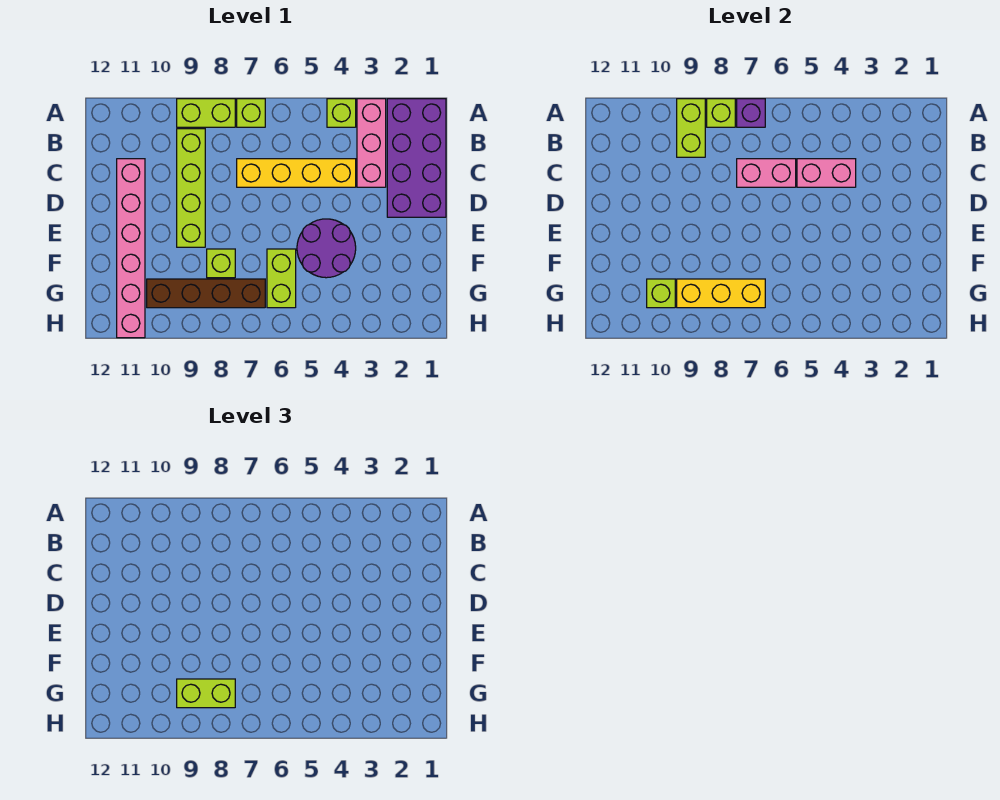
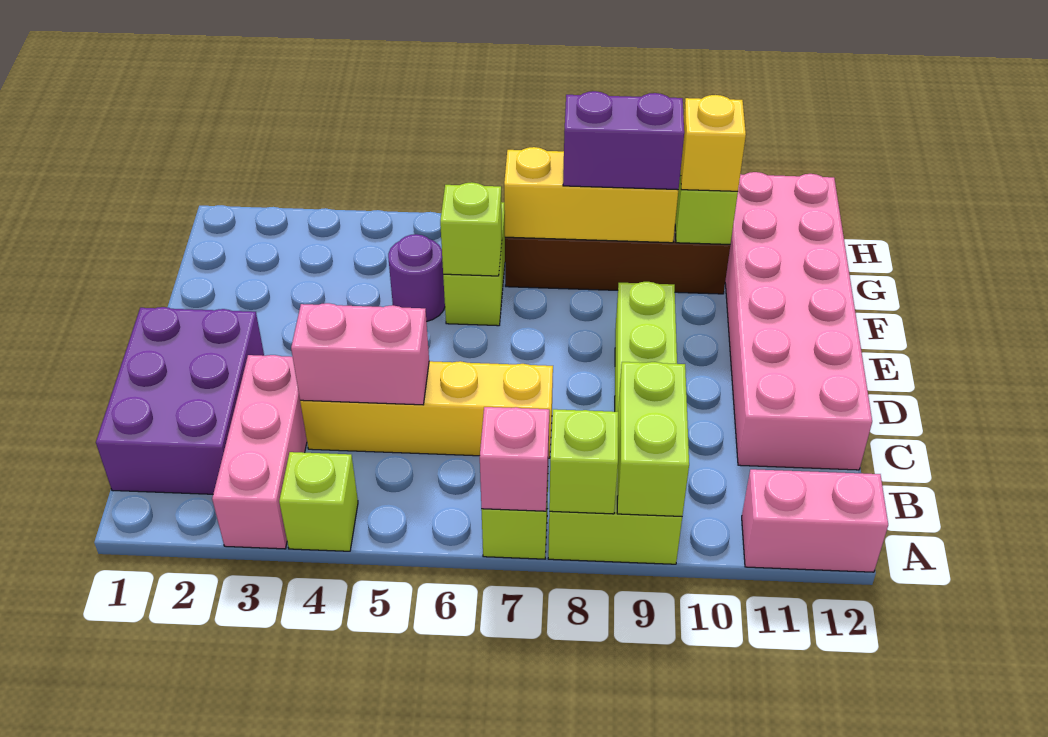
purple brick A1:D2 level 1 -> purple brick B1:D2 level 1
purple brick A7 level 2 -> pink brick A7 level 2
pink brick C6:C7 level 2 -> pink brick A11:A12 level 1
pink brick C11:H11 level 1 -> pink brick C11:H12 level 1
purple round brick E4:F5 level 1 -> purple round brick F5 level 1
lime brick F8 level 1 -> lime brick F6 level 2
lime brick G8:G9 level 3 -> purple brick G8:G9 level 3
none -> yellow brick G10 level 3

